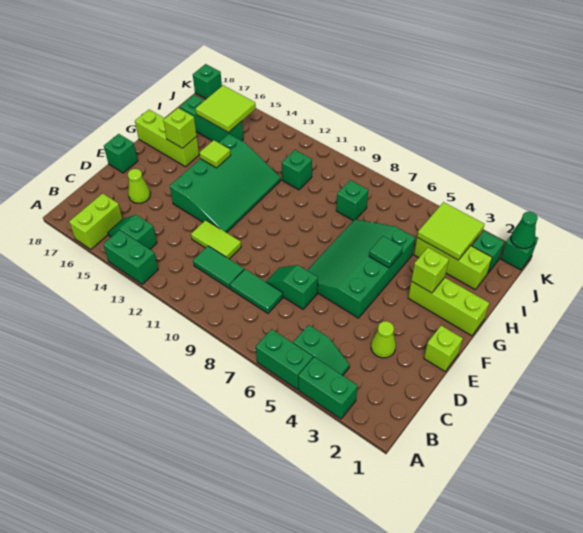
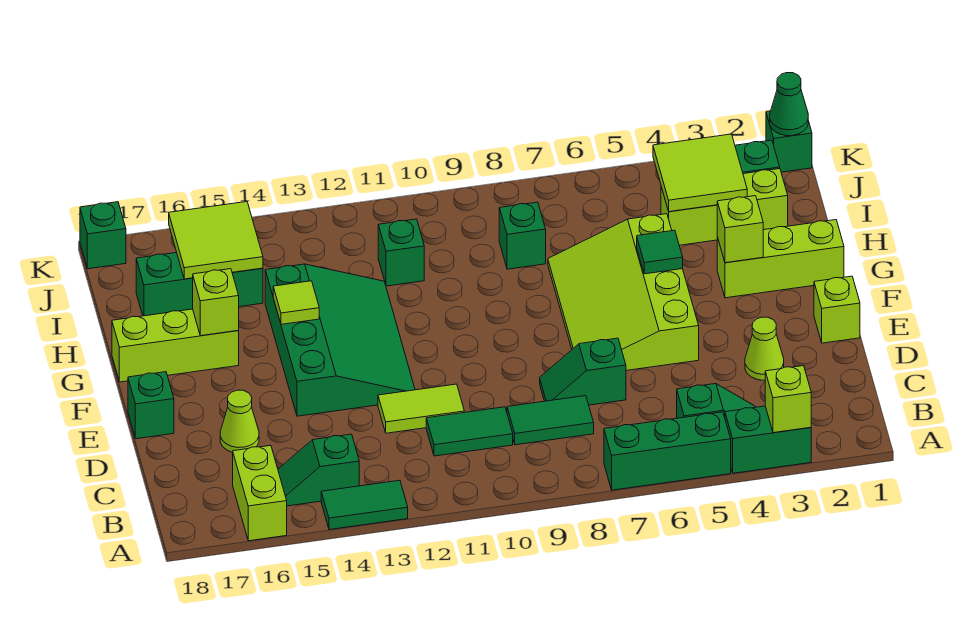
none -> lime brick A3 level 2
green brick A5:A6 level 1 -> green brick A5:A7 level 1
green brick A13:A14 level 1 -> green tile A13:A14 level 1
green slope E5:H7 level 1 top 5 -> lime slope E5:H7 level 1 top 5

